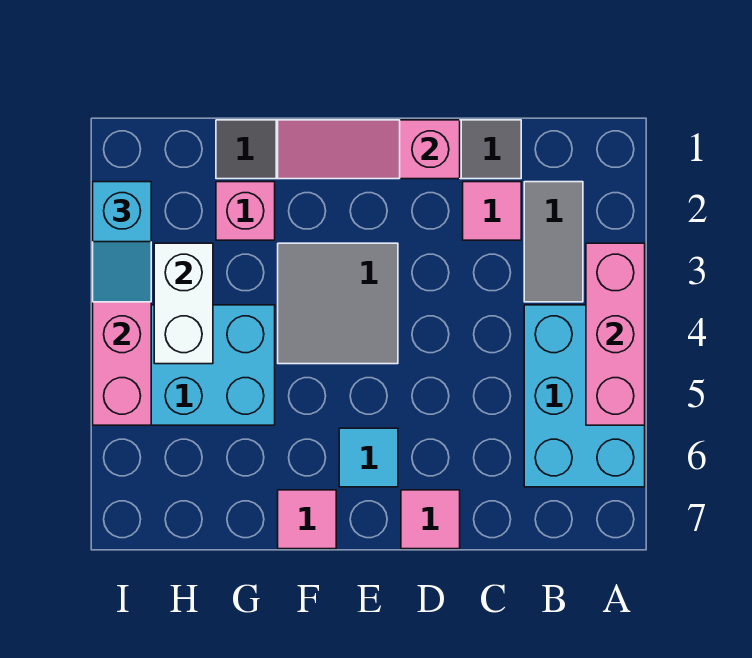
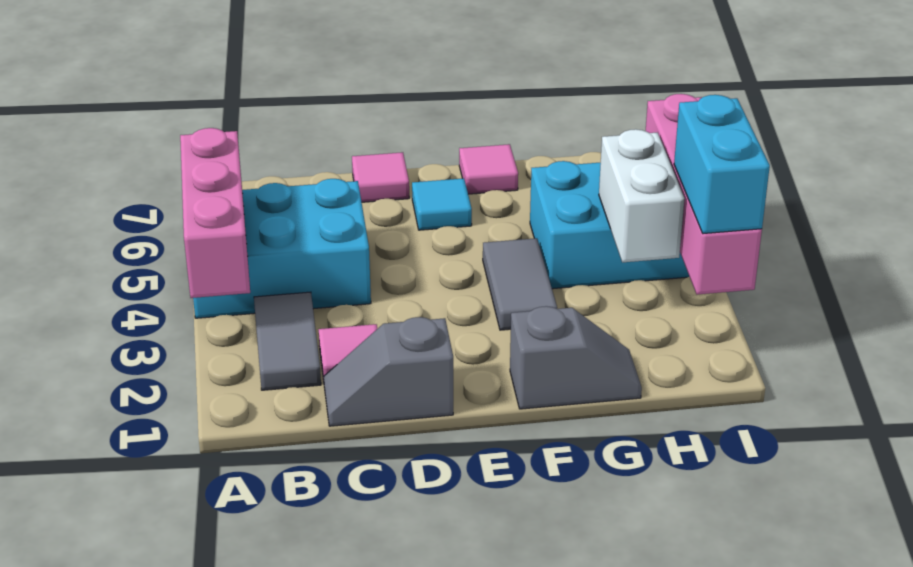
cyan brick A4:B6 level 1 -> cyan brick A4:C5 level 1
pink slope D1:F1 level 2 top D -> none
grey tile E3:F4 level 1 -> grey tile F3:F4 level 1
pink brick G2 level 1 -> none
cyan slope I2:I3 level 3 top 2 -> cyan brick I2:I3 level 3

